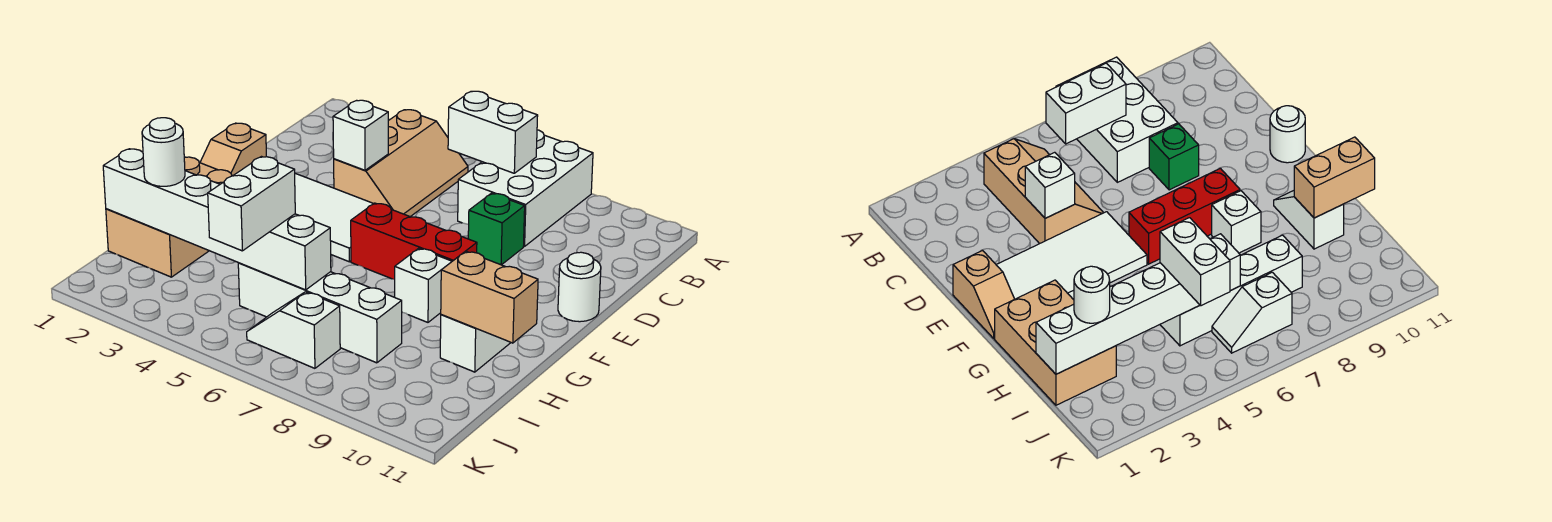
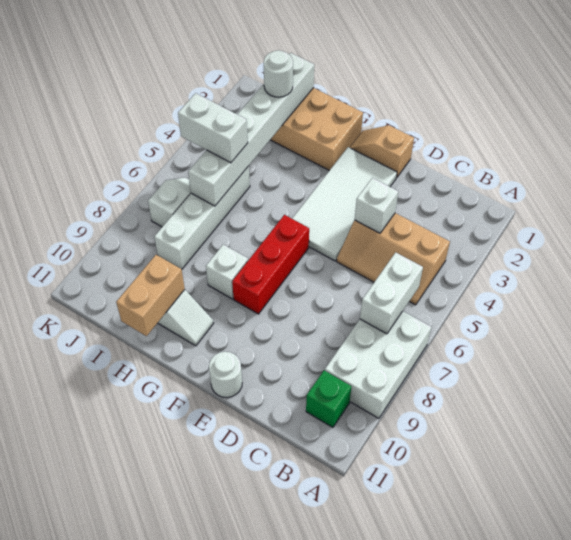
white brick A7:C8 level 1 -> white brick A7:B9 level 1
green brick D8 level 1 -> green brick B10 level 1

